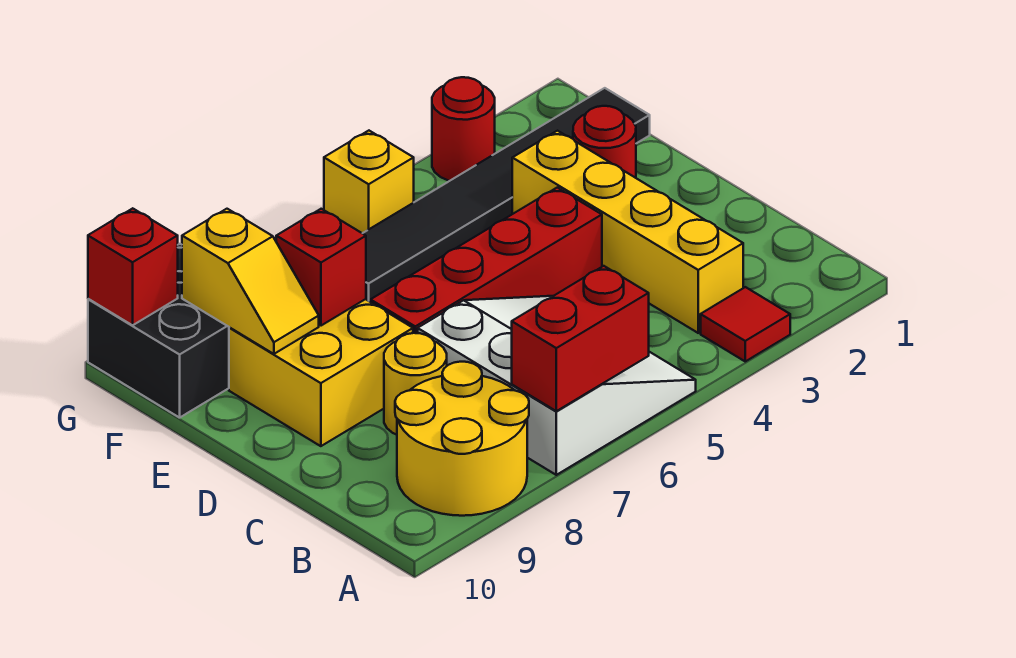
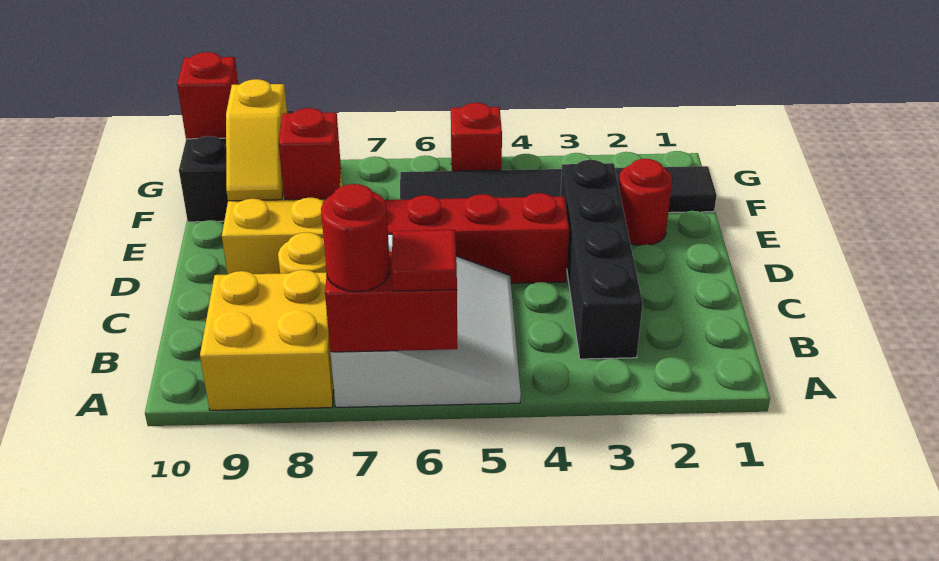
red tile A3 level 1 -> red tile A6 level 3
yellow round brick A8:B9 level 1 -> yellow brick A8:B9 level 1
yellow brick B3:E3 level 1 -> black brick B3:E3 level 1
red round brick G3 level 1 -> red round brick A7 level 3
yellow brick G5 level 1 -> red brick G5 level 1

